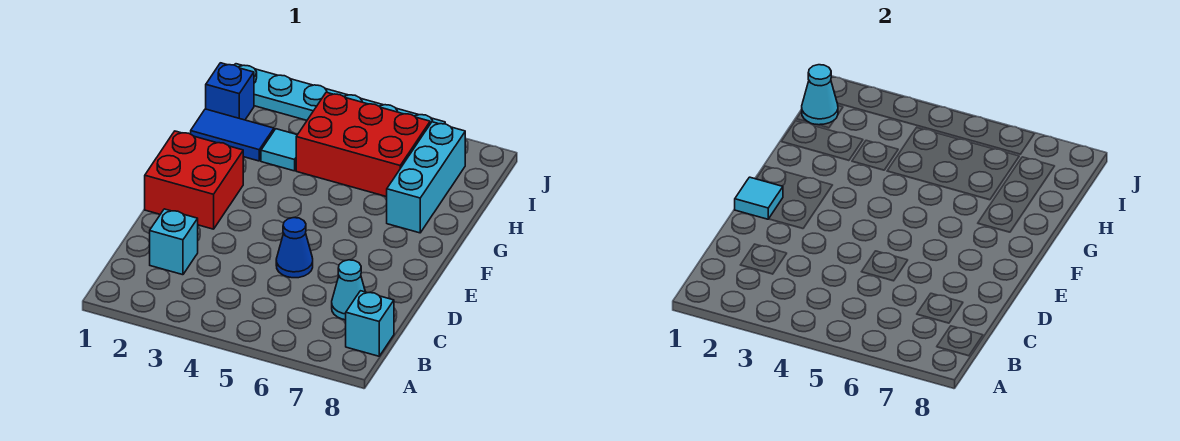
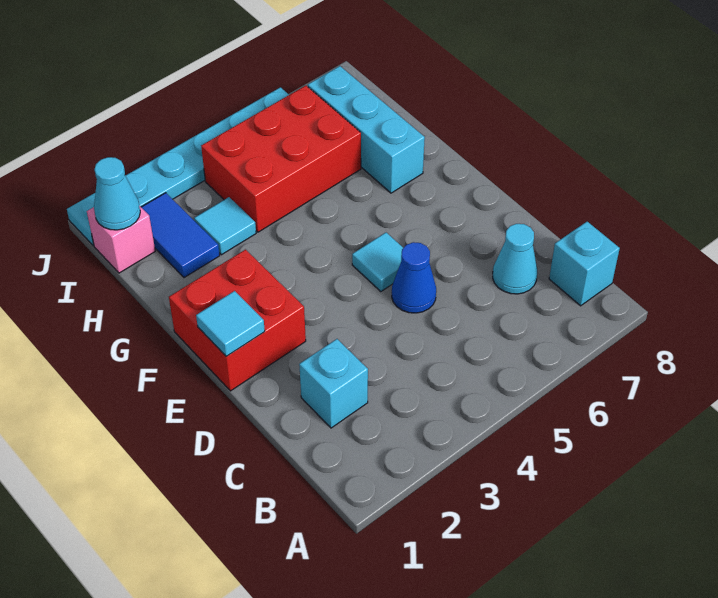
none -> cyan tile E5 level 1
blue tile H1:H2 level 1 -> blue tile H2:I2 level 1
blue brick I1 level 1 -> pink brick I1 level 1

